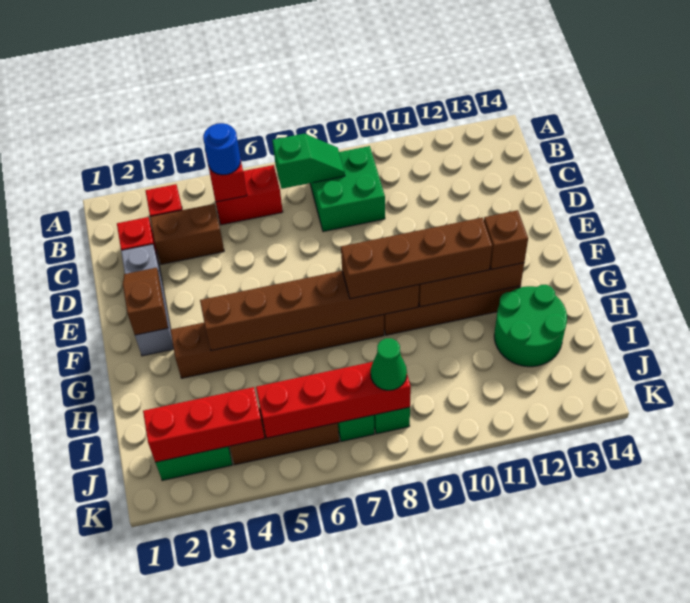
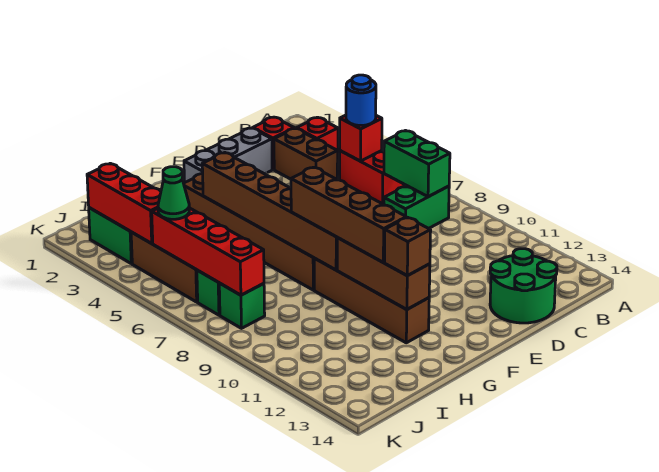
green slope B7:B8 level 2 top 7 -> green brick B7:B8 level 2
green brick B8:C9 level 1 -> green brick B8:C8 level 1
brown slope E2:F2 level 2 top F -> none
green round brick H12:I13 level 1 -> green round brick C13:D14 level 1
green cone J8 level 3 -> green cone J5 level 3

